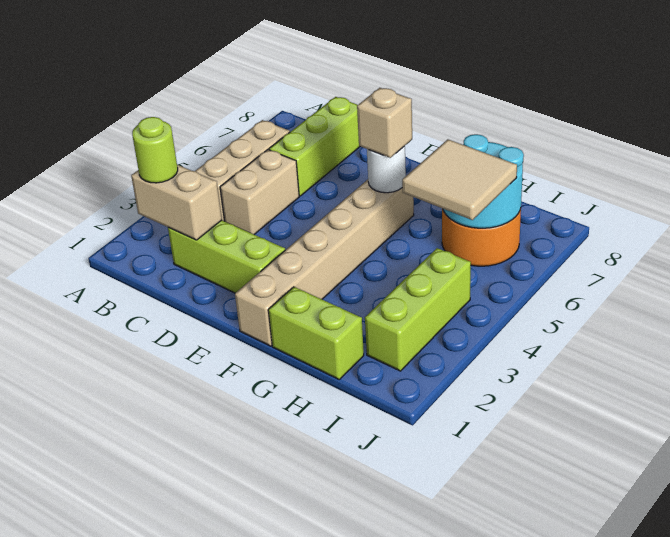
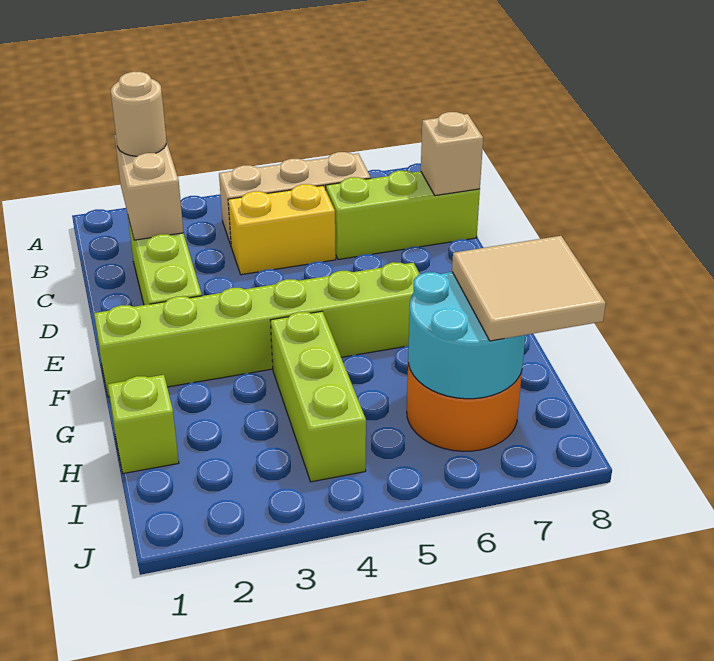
lime round brick B2 level 3 -> tan round brick B2 level 3
tan brick C4:C5 level 1 -> yellow brick C4:C5 level 1
tan brick F1:F6 level 1 -> lime brick F1:F6 level 1
white round brick F6 level 2 -> none
tan brick F6 level 3 -> tan brick C8 level 2
lime brick G1:H1 level 1 -> lime brick H1 level 1
tan tile H5:I6 level 3 -> tan tile H7:I8 level 3
lime brick I2:I4 level 1 -> lime brick G4:I4 level 1

